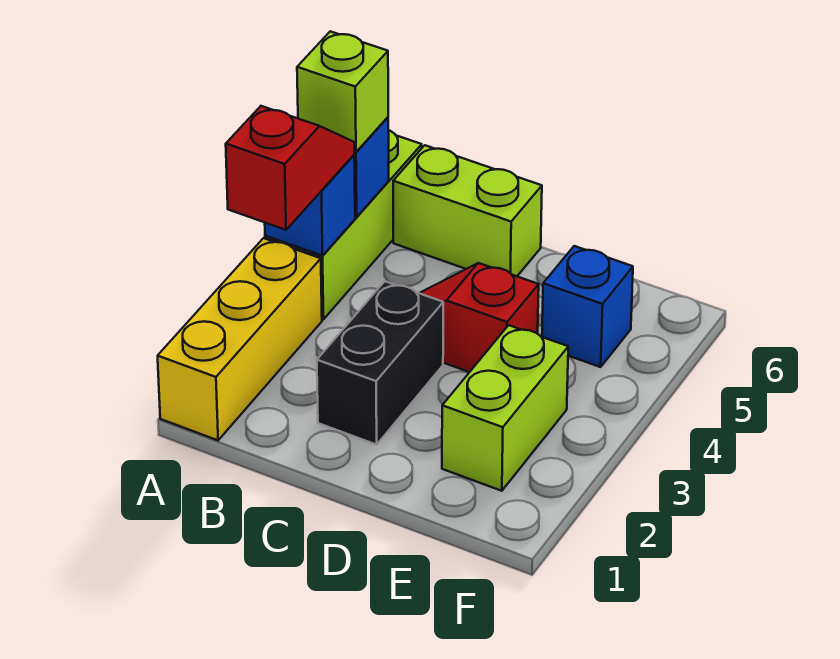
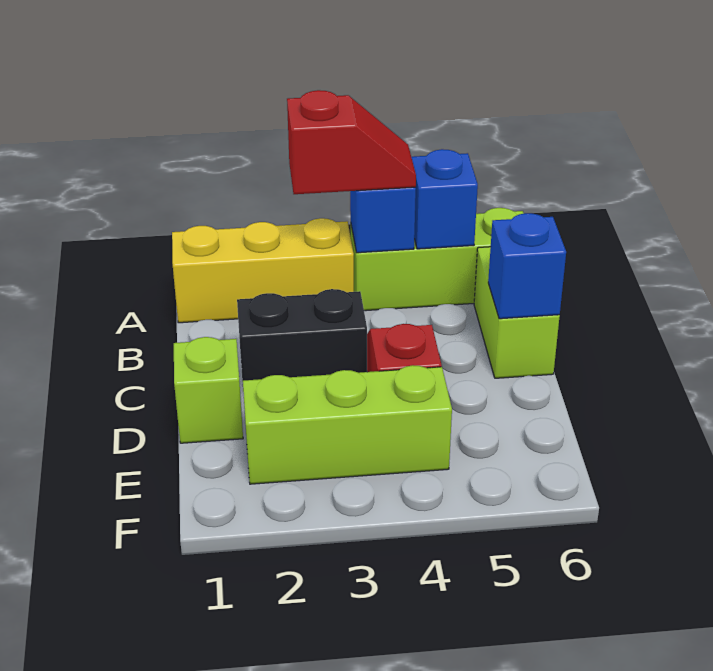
lime brick A5 level 3 -> lime brick D1 level 1
lime brick E2:E3 level 1 -> lime brick E2:E4 level 1
blue brick E5 level 1 -> blue brick C6 level 2

